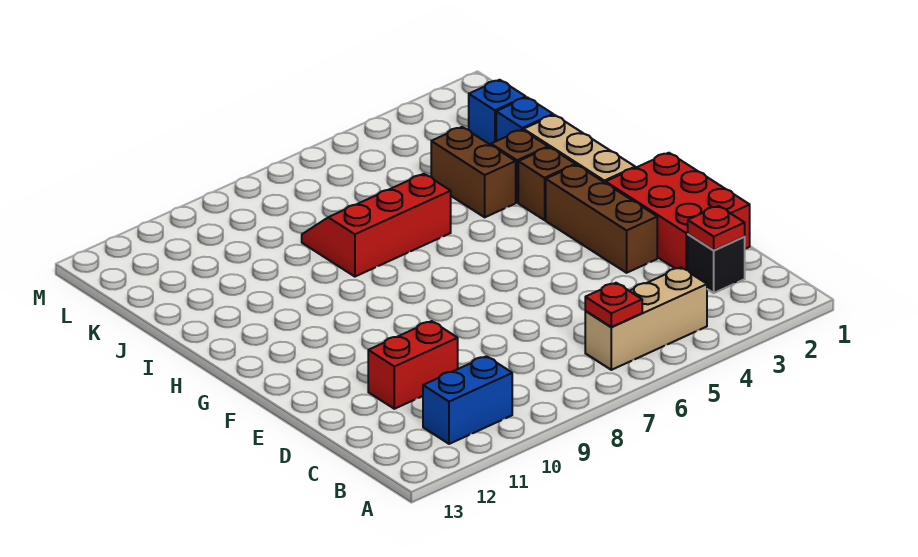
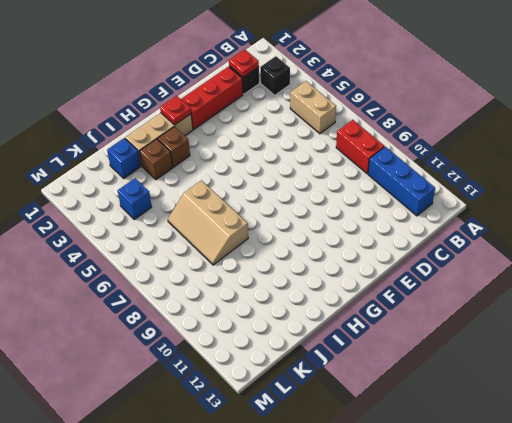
none -> black brick B3 level 1
tan brick B4:B6 level 1 -> tan brick B5:B6 level 1
red plate B6 level 2 -> red plate G2 level 2
blue brick B10:B11 level 1 -> blue brick B10:B12 level 1
red brick D1:F2 level 1 -> red brick D2:F2 level 1
red brick D10:D11 level 1 -> red brick B8:B9 level 1
brown brick E3:G3 level 1 -> none
brown brick I4:J4 level 1 -> none
red slope I6:J8 level 1 top I -> tan slope I6:J8 level 1 top I
blue brick K2 level 1 -> blue brick K4 level 1

